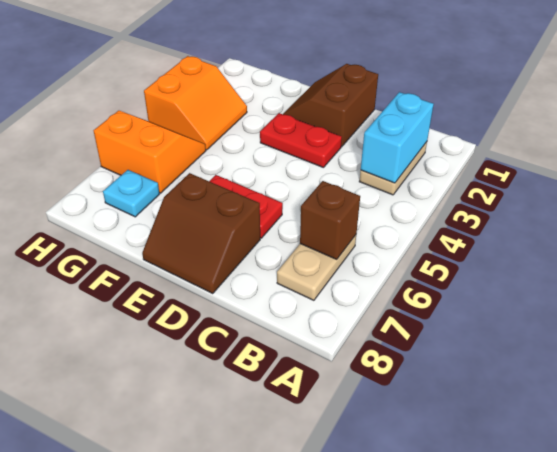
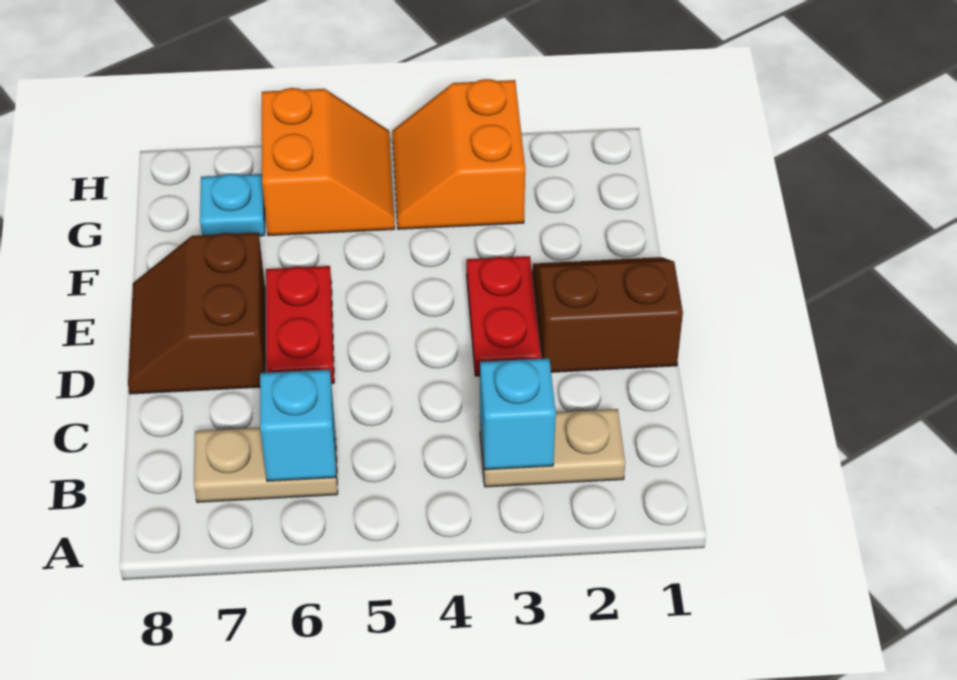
cyan brick B2:B3 level 2 -> cyan brick B3 level 2
brown brick B6 level 2 -> cyan brick B6 level 2
orange slope G3:H4 level 1 top H -> orange slope G3:H4 level 1 top 3

